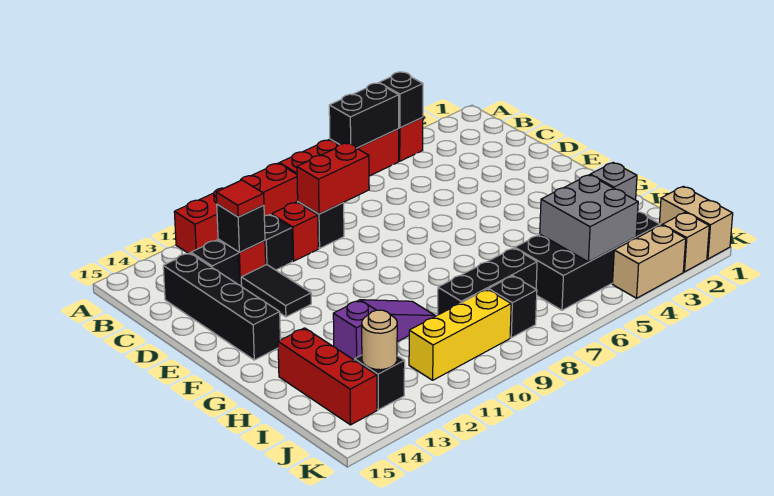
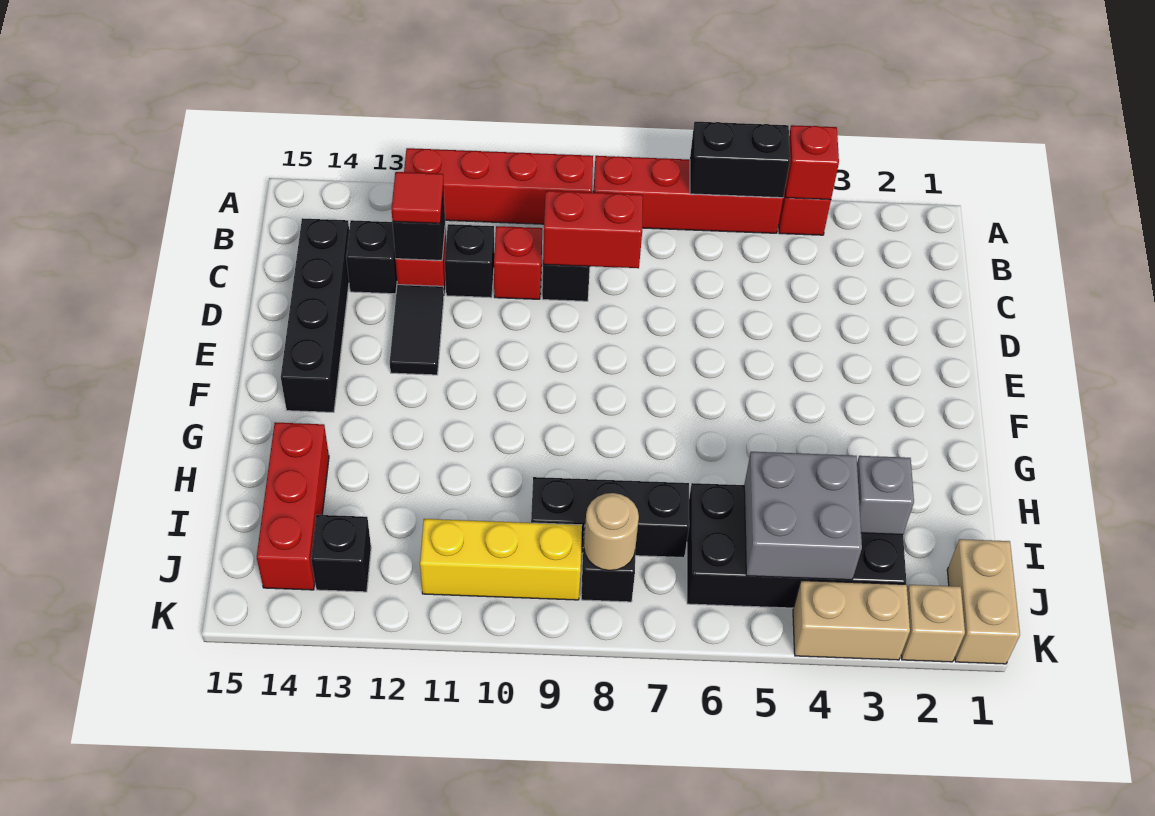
black brick A4 level 2 -> red brick A4 level 2
purple slope H10:H12 level 1 top 12 -> none
tan round brick J13 level 2 -> tan round brick J8 level 2

